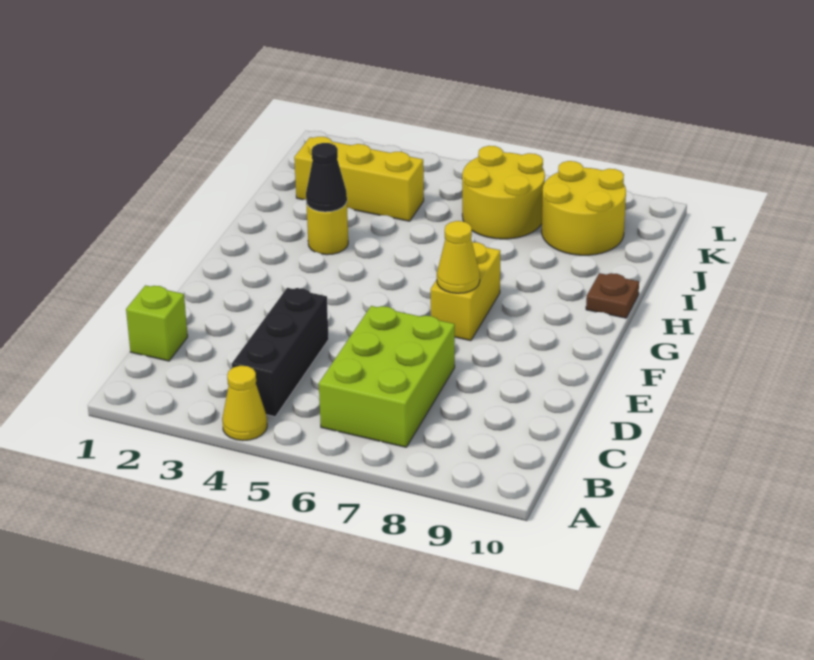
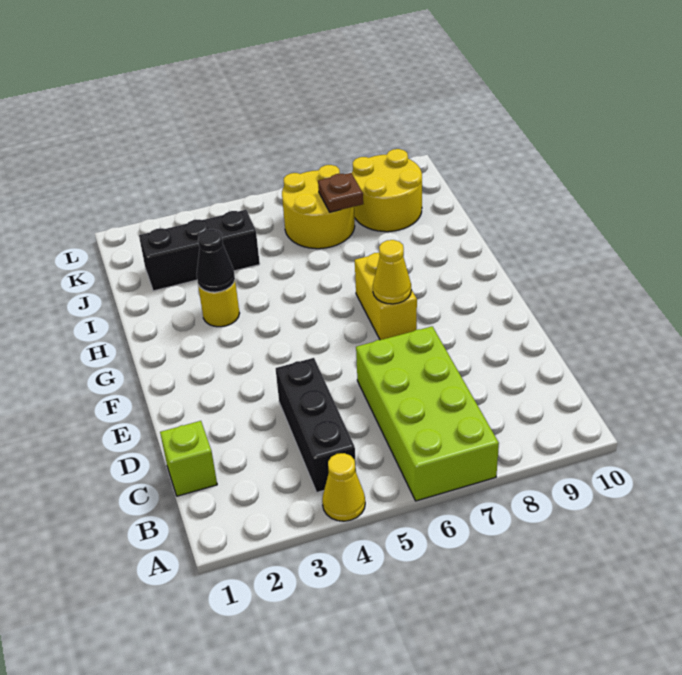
lime brick B6:D7 level 1 -> lime brick A6:D7 level 1
brown plate H10 level 1 -> brown plate J7 level 2
yellow brick J2:J4 level 1 -> black brick J2:J4 level 1

